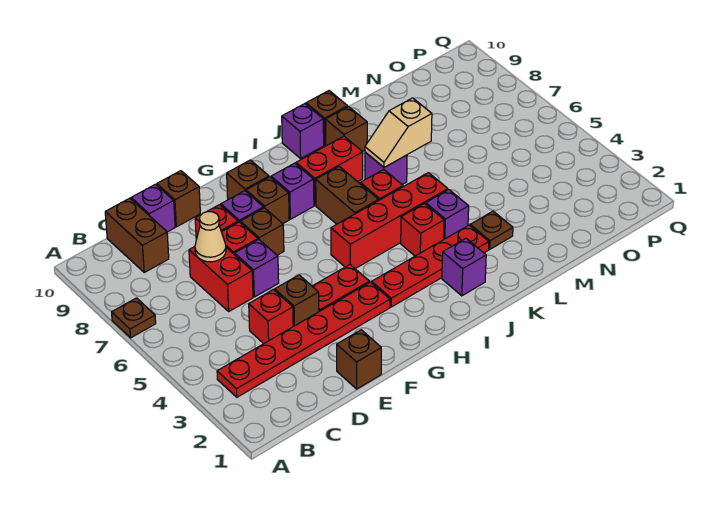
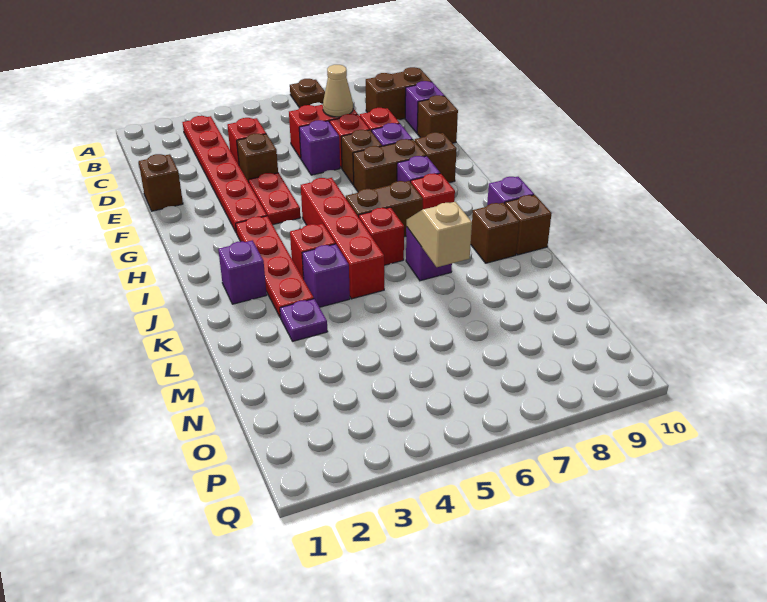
brown brick G8 level 1 -> brown brick G7:G8 level 1
red brick I8:J8 level 1 -> red brick I8 level 1
brown plate L3 level 1 -> purple plate L3 level 1

